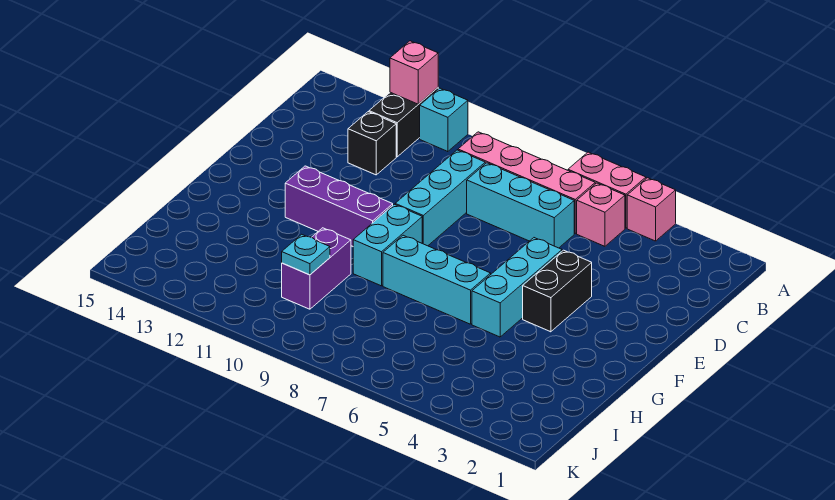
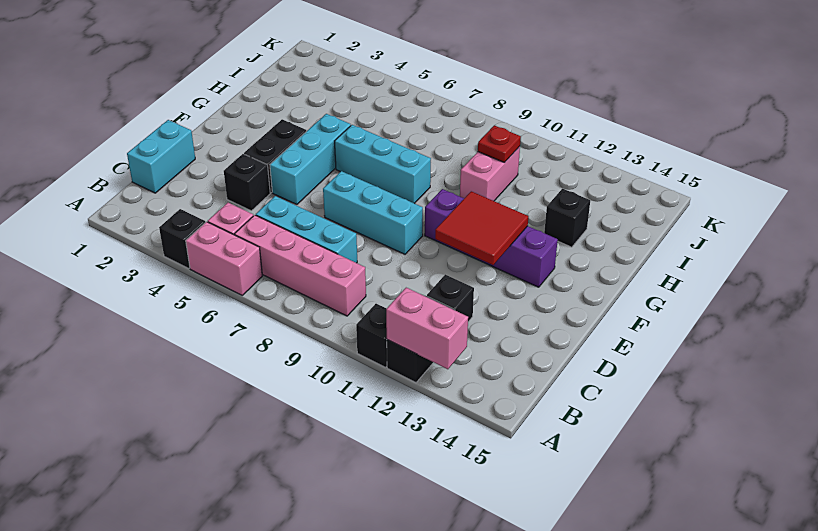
pink brick A4 level 1 -> black brick A4 level 1
cyan brick A11 level 1 -> black brick A11 level 1
pink brick A12 level 2 -> pink brick A12:A13 level 2
cyan brick C9:E9 level 1 -> cyan brick E7:E9 level 1
none -> black brick D4 level 1
none -> red tile E11:F12 level 2
cyan brick F9:G9 level 1 -> cyan brick C1:D1 level 1
purple brick F10:F12 level 1 -> purple brick F10:F13 level 1
purple brick H10:I10 level 1 -> pink brick H10:I10 level 1
none -> black brick H13 level 1
cyan plate I10 level 2 -> red plate I10 level 2

